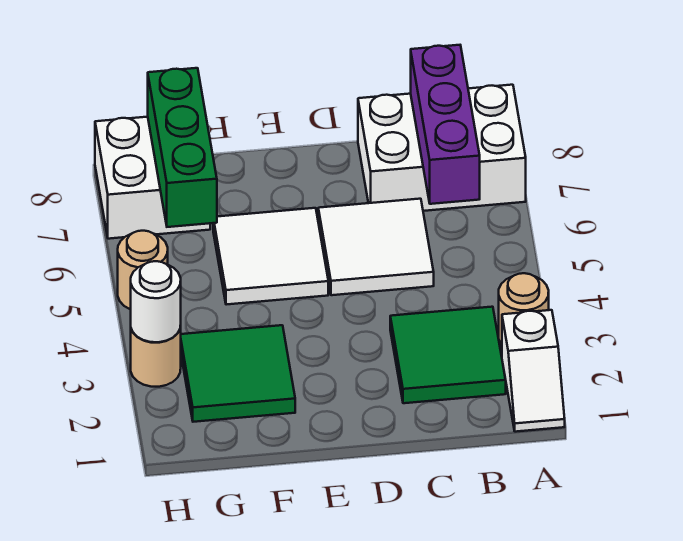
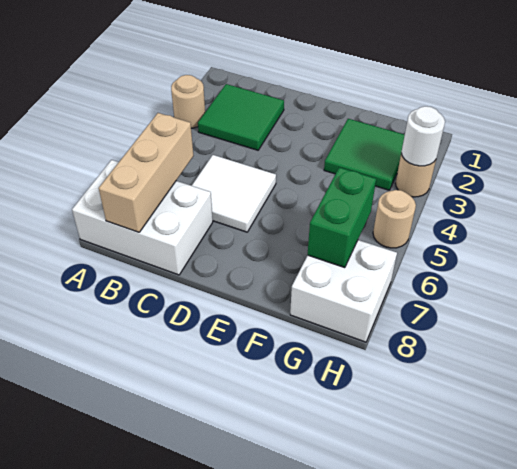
white slope A1:A2 level 1 top 2 -> none
purple brick B6:B8 level 2 -> tan brick B6:B8 level 2
white tile E5:F6 level 1 -> none
green brick G6:G8 level 2 -> green brick G6:G7 level 2

